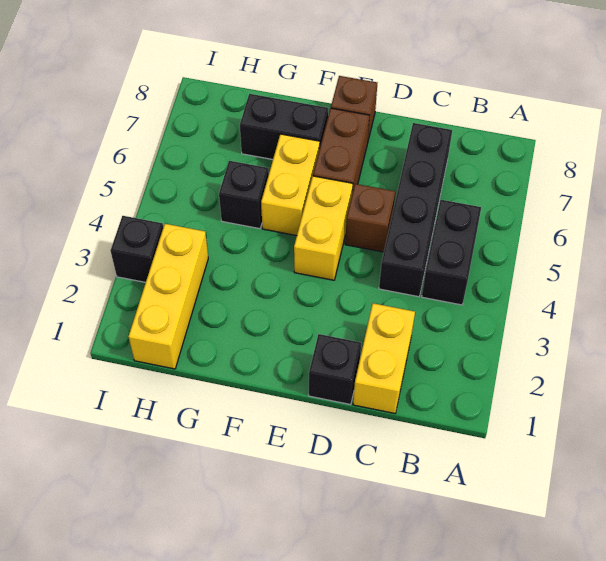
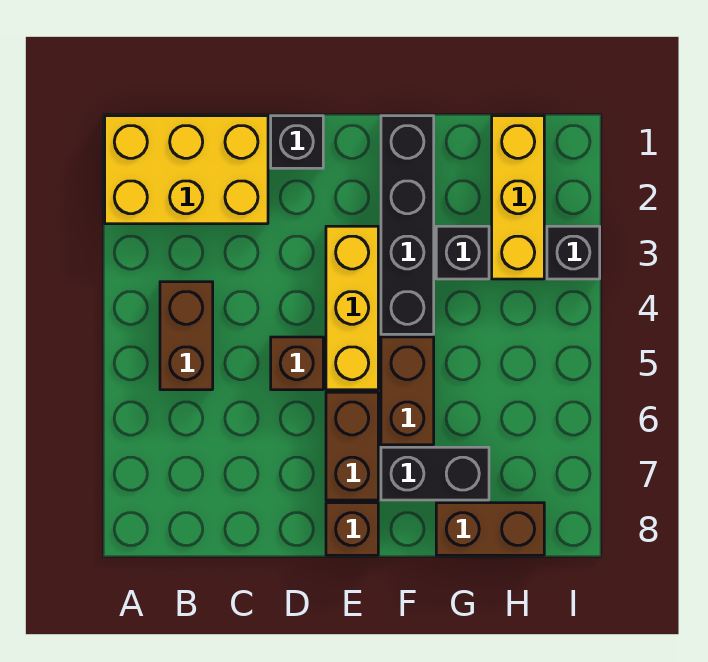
black brick B4:B5 level 1 -> brown brick B4:B5 level 1
yellow brick C1:C2 level 1 -> yellow brick A1:C2 level 1
black brick C4:C7 level 1 -> black brick F1:F4 level 1
yellow brick E4:E5 level 1 -> yellow brick E3:E5 level 1
yellow brick F5:F6 level 1 -> brown brick F5:F6 level 1
black brick G5 level 1 -> black brick G3 level 1
none -> brown brick G8:H8 level 1

